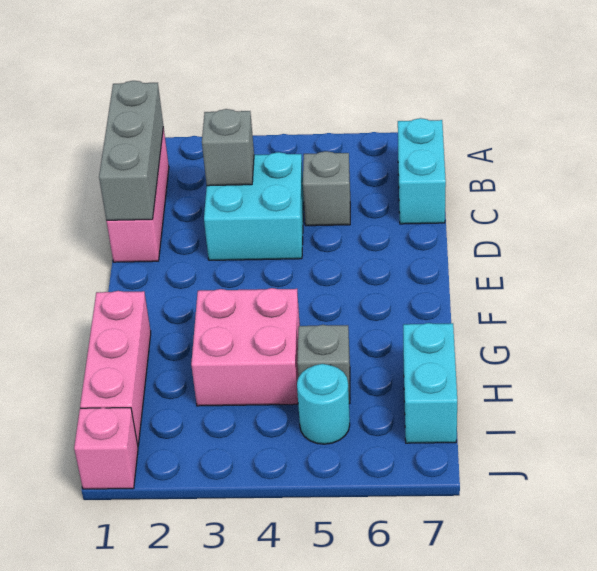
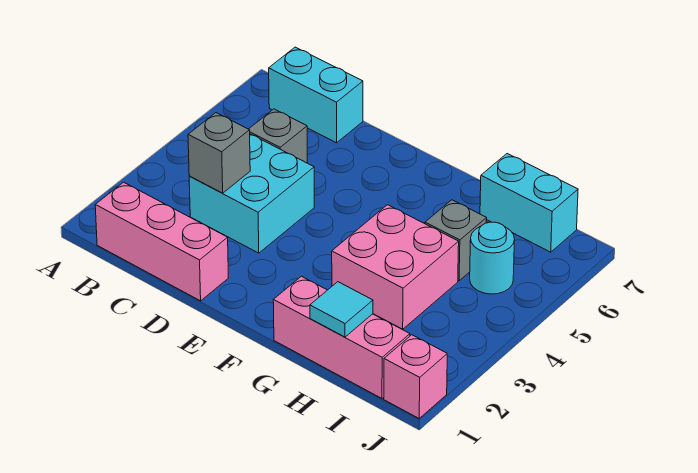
grey brick B1:D1 level 2 -> none
none -> cyan tile H1 level 2

